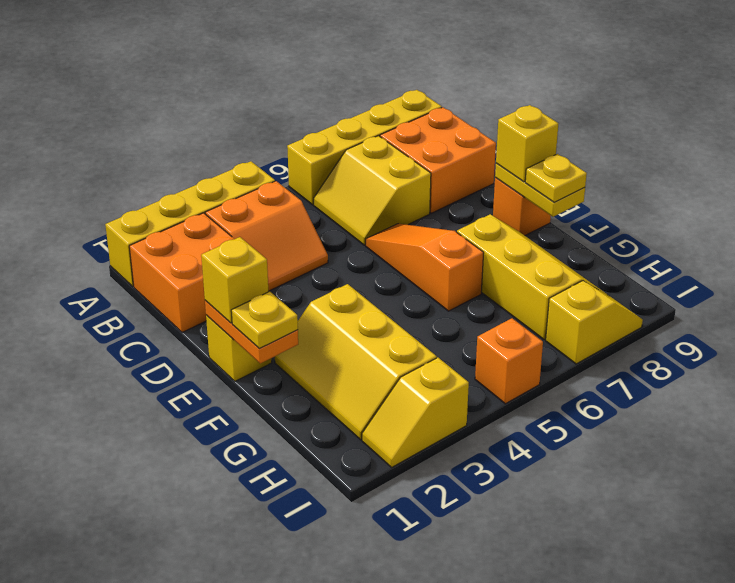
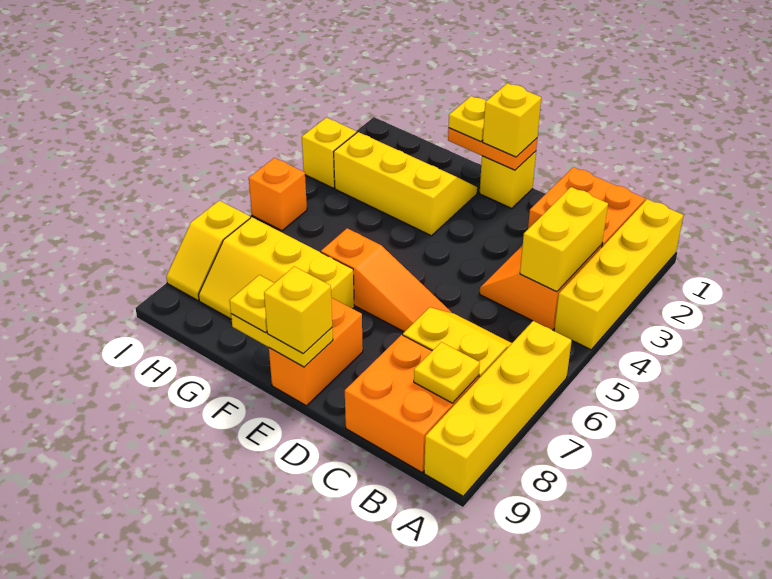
none -> yellow brick B3:B4 level 2
none -> yellow plate B8 level 2
orange brick E9 level 1 -> orange brick E8:E9 level 1

